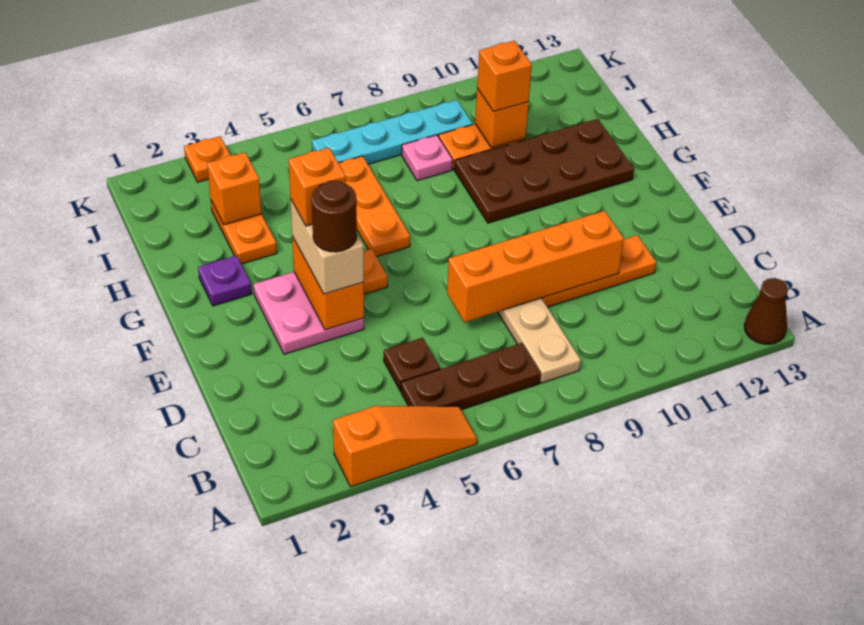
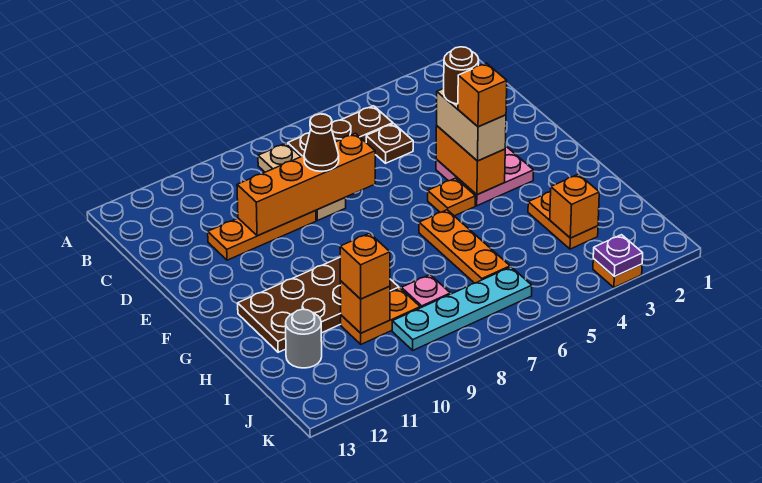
orange slope A3:A5 level 1 top 3 -> none
brown cone A13 level 1 -> brown cone D8 level 3
purple plate G2 level 1 -> purple plate K3 level 2
none -> grey round brick I12 level 1

